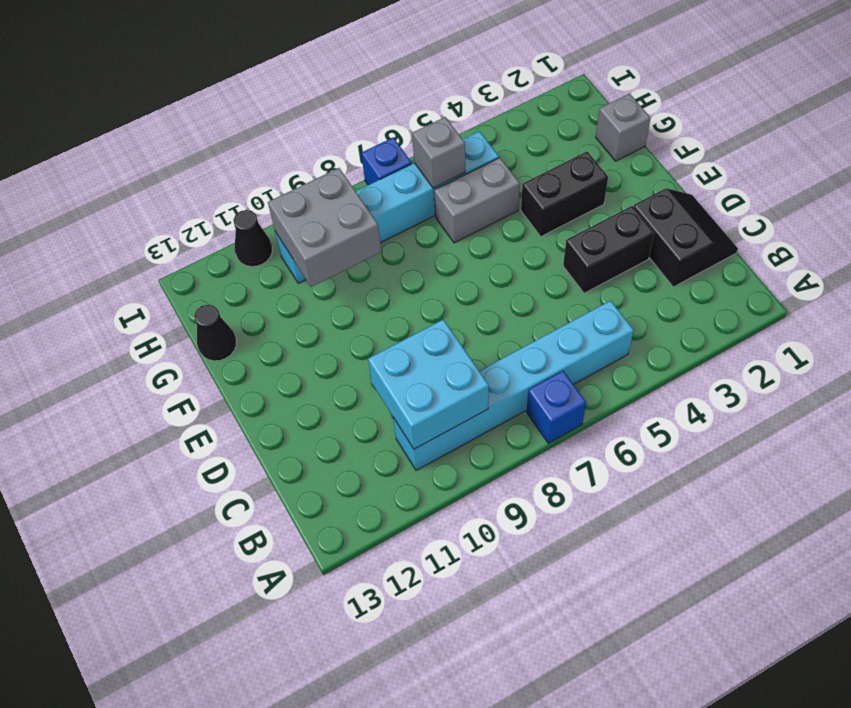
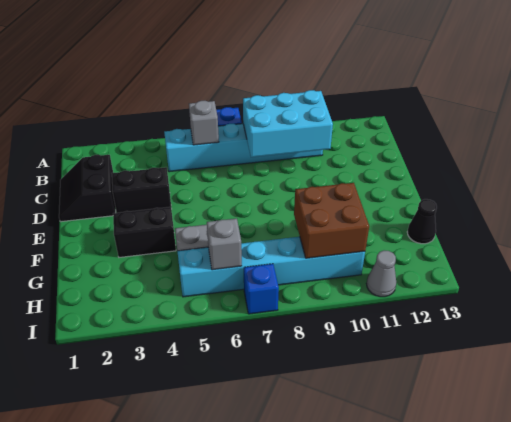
cyan brick B9:C10 level 2 -> cyan brick B8:C10 level 2
grey brick G1 level 1 -> grey brick B6 level 2
grey brick G9:H10 level 2 -> brown brick G9:H10 level 2
black cone I11 level 1 -> grey cone I11 level 1

